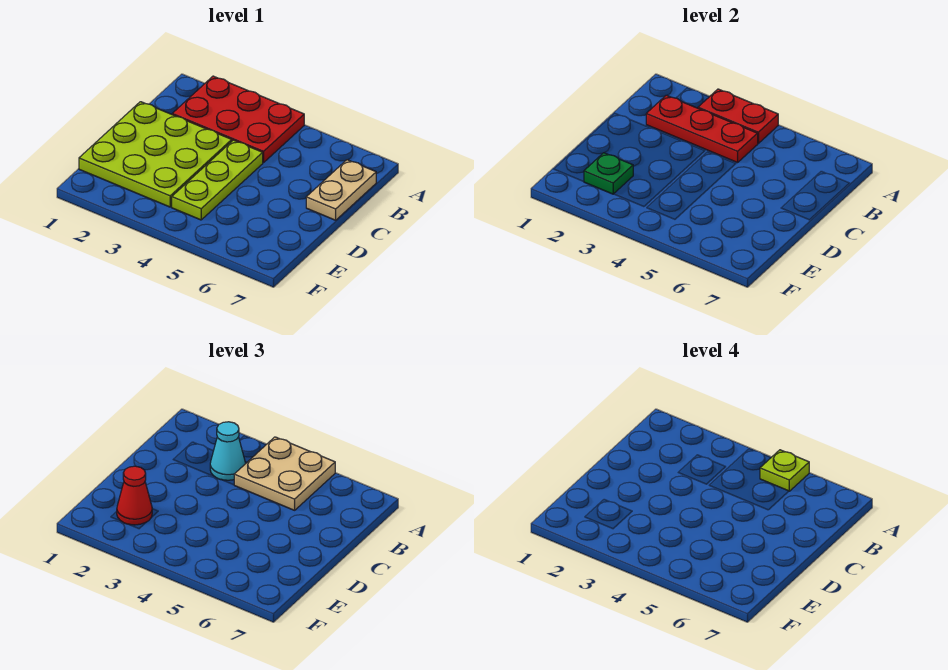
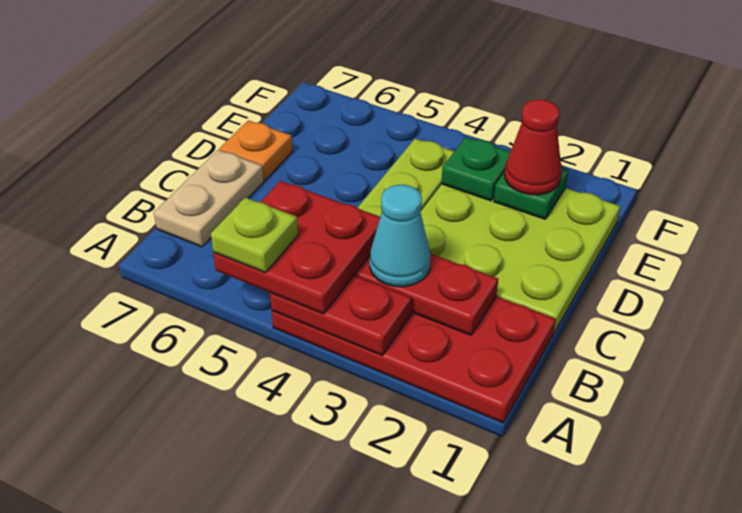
red plate A2:B4 level 1 -> red plate A1:B4 level 1
tan plate A4:B5 level 3 -> red plate A4:B5 level 3
none -> orange plate D7 level 1
none -> green plate E3 level 2

